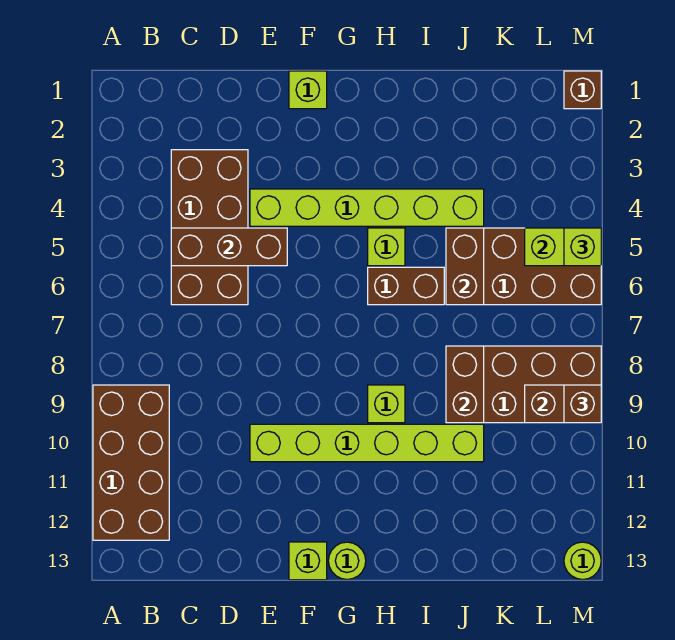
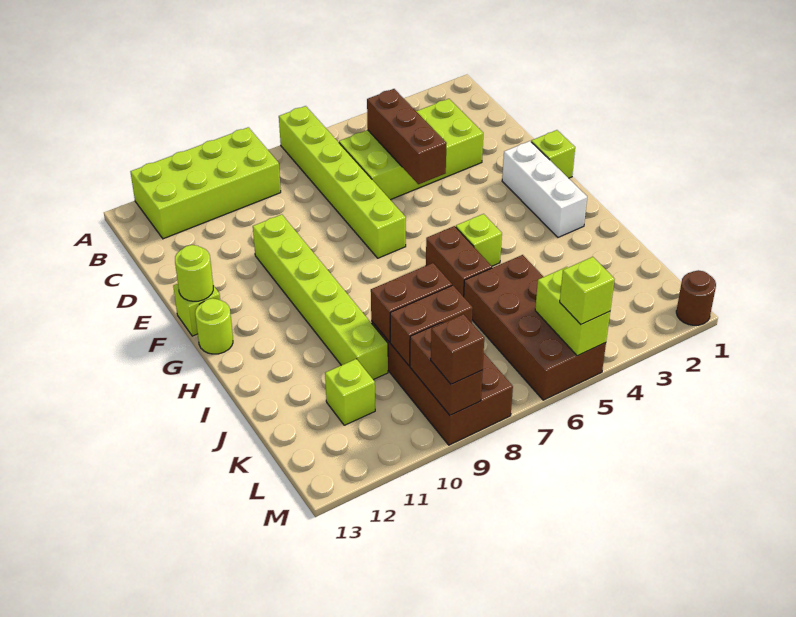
brown brick A9:B12 level 1 -> lime brick A9:B12 level 1
brown brick C3:D6 level 1 -> lime brick C3:D6 level 1
lime brick E4:J4 level 1 -> lime brick A7:F7 level 1
none -> white brick F2:H2 level 1
lime brick H9 level 1 -> lime brick K11 level 1
brown brick J5:J6 level 2 -> brown brick K8:K9 level 2
brown brick M1 level 1 -> brown round brick M1 level 1
lime round brick M13 level 1 -> lime round brick F13 level 2

